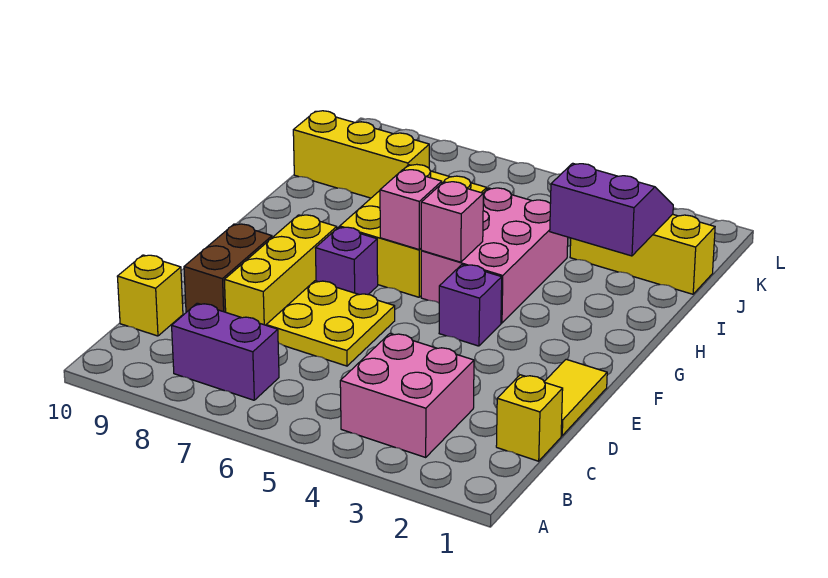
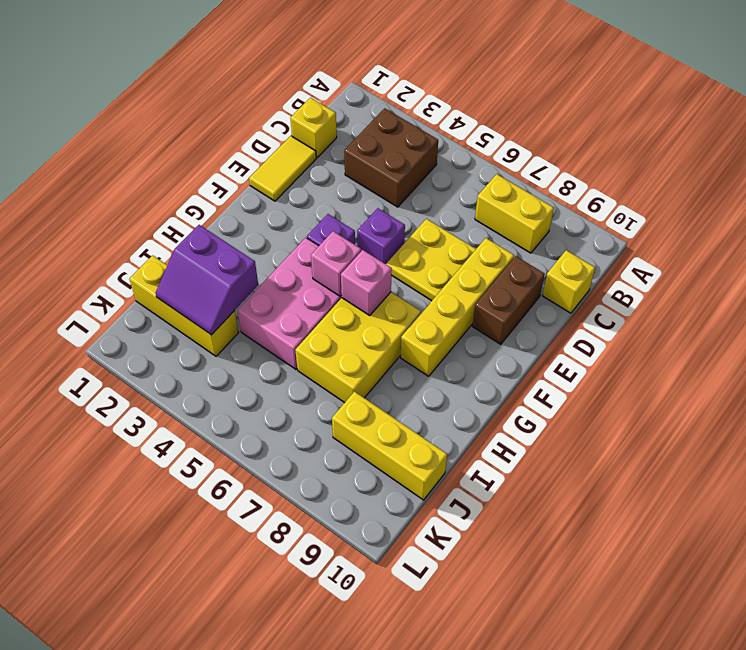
pink brick B3:C4 level 1 -> brown brick B3:C4 level 1
purple brick B7:B8 level 1 -> yellow brick B7:B8 level 1
yellow brick D8:F8 level 1 -> yellow brick D8:G8 level 1
purple brick F7 level 1 -> purple brick E5 level 1

